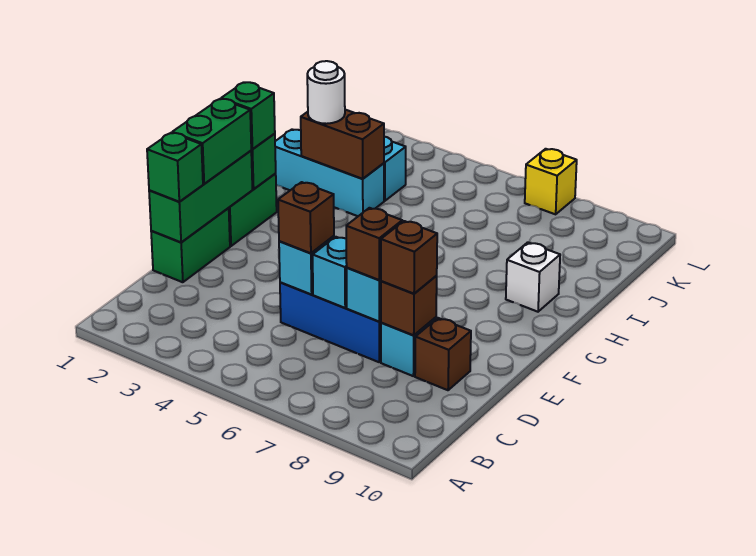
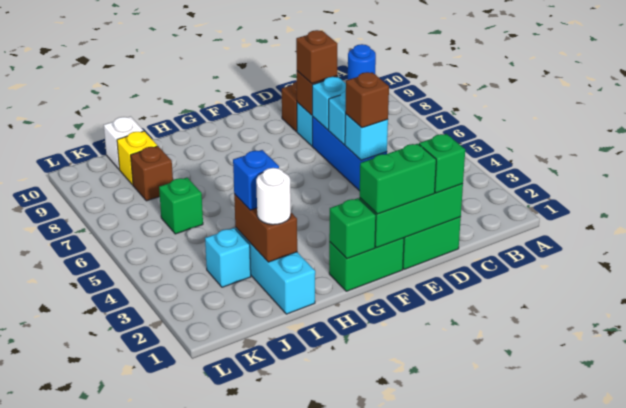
none -> blue round brick A10 level 1
brown brick D7 level 3 -> brown brick J8 level 1
green brick G1 level 3 -> green brick J6 level 1
white brick H9 level 1 -> white brick J10 level 1
none -> blue brick I3 level 3
yellow brick L7 level 1 -> yellow brick J9 level 1

